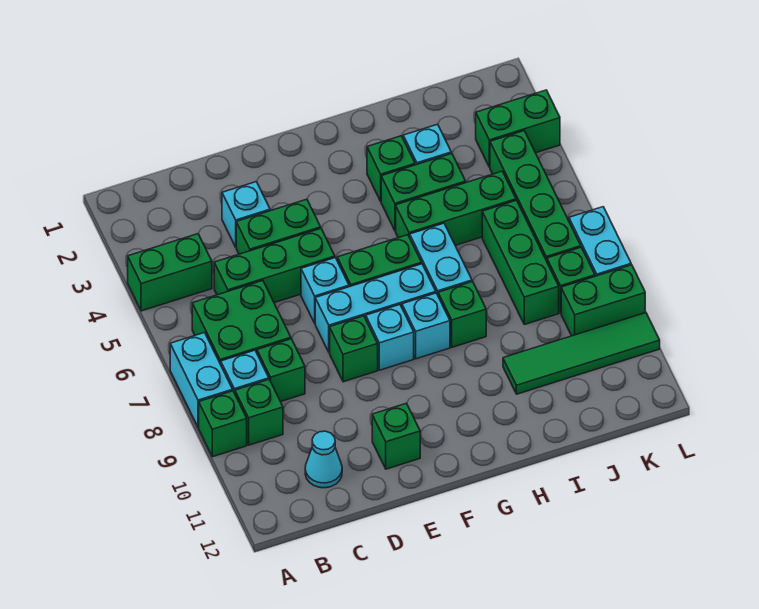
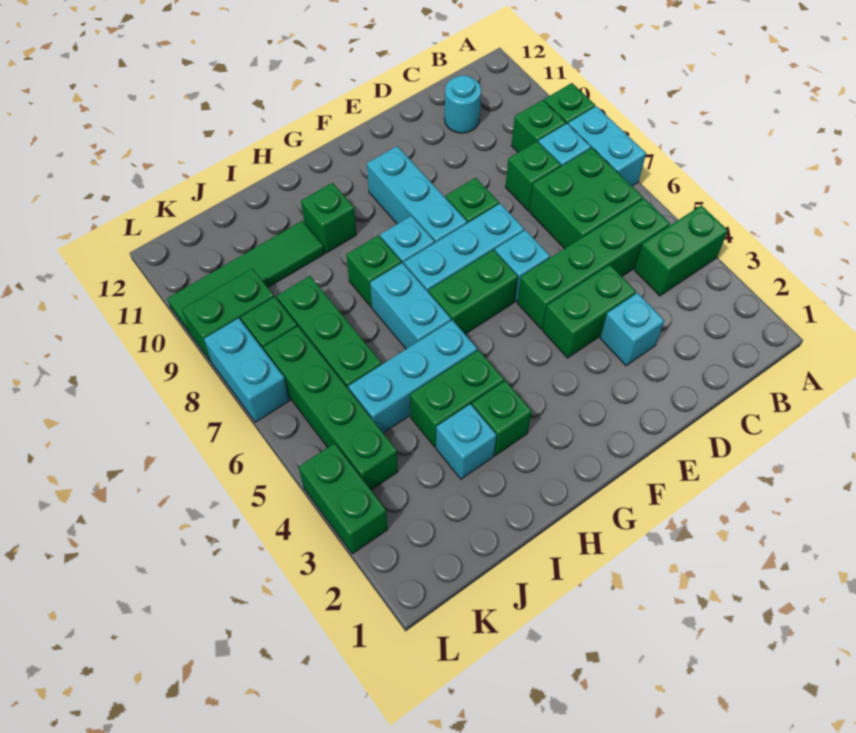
green brick C5:E5 level 1 -> green brick B5:E5 level 1
cyan cone C11 level 1 -> cyan round brick C11 level 1
green brick E11 level 1 -> green brick H10 level 1
cyan brick F8 level 1 -> cyan brick F8:F10 level 1
green brick H5:J5 level 1 -> cyan brick H5:J5 level 1
green brick K3:L3 level 1 -> green brick L3:L4 level 1

